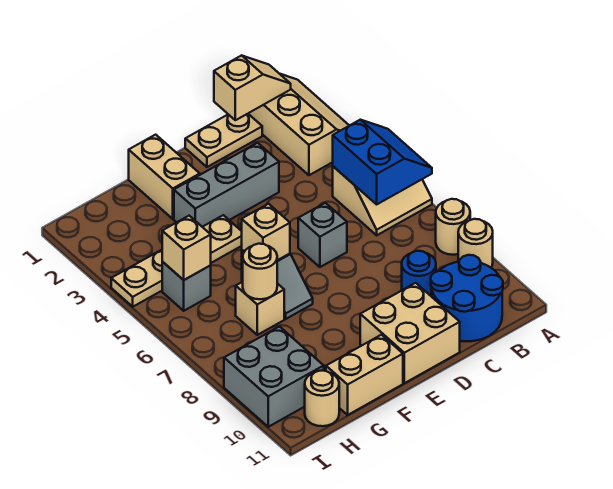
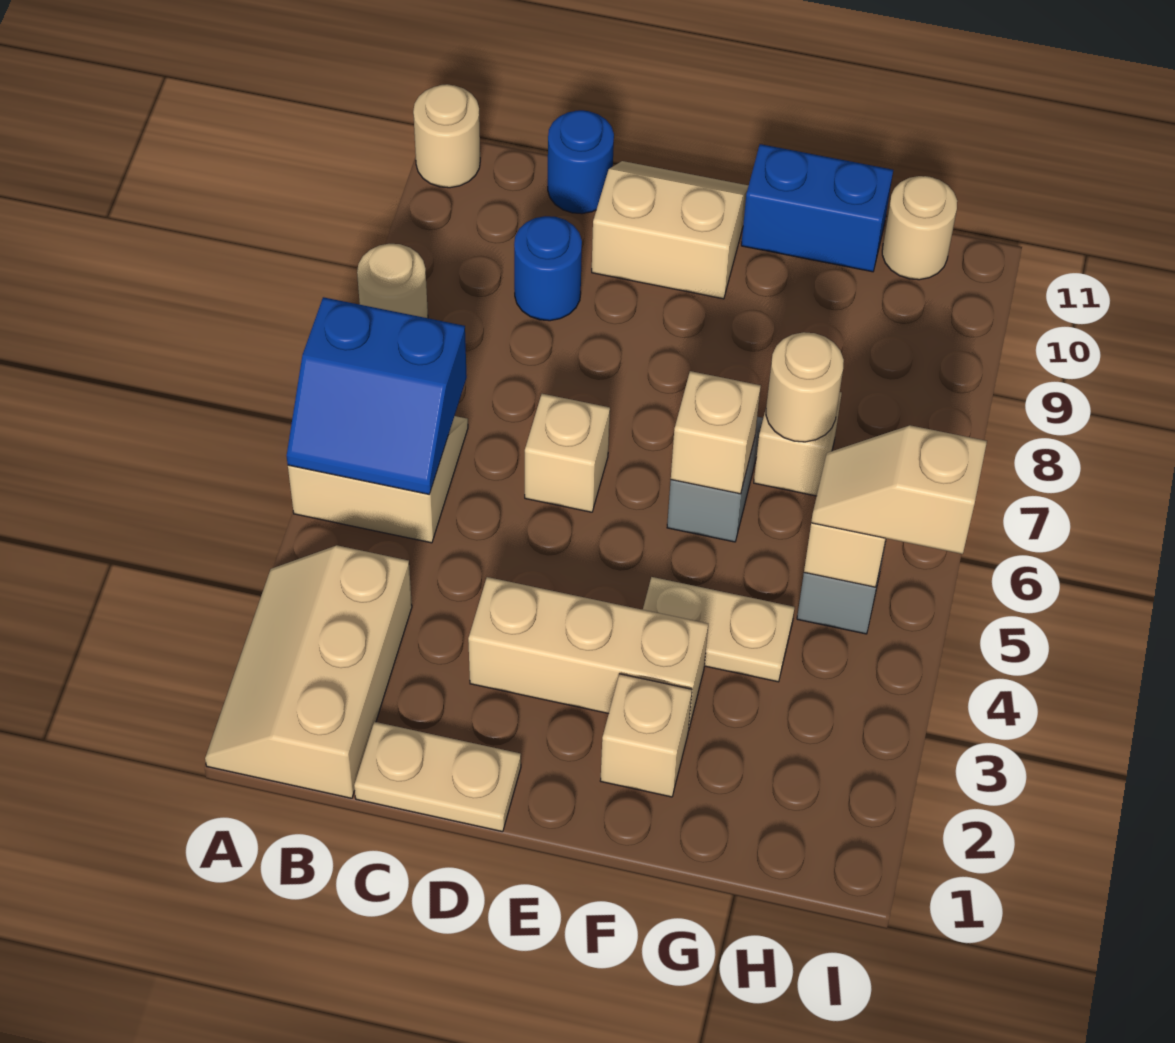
blue slope A5:B6 level 2 top B -> blue slope A5:B6 level 2 top 6
tan round brick A9 level 1 -> tan round brick A11 level 1
tan slope B1:C1 level 2 top C -> tan slope H5:I5 level 3 top I
blue round brick B10:C11 level 1 -> blue round brick C11 level 1
grey brick D3:F3 level 1 -> tan brick D3:F3 level 1
grey brick D6 level 1 -> tan brick D6 level 1
tan brick D10:E11 level 1 -> tan slope D10:E11 level 1 top 10
tan brick F1:F2 level 1 -> tan brick F2 level 1
tan plate F4:I4 level 1 -> tan plate F4:G4 level 1
tan brick F11:G11 level 1 -> blue brick F11:G11 level 1
grey brick H9:I10 level 1 -> none

